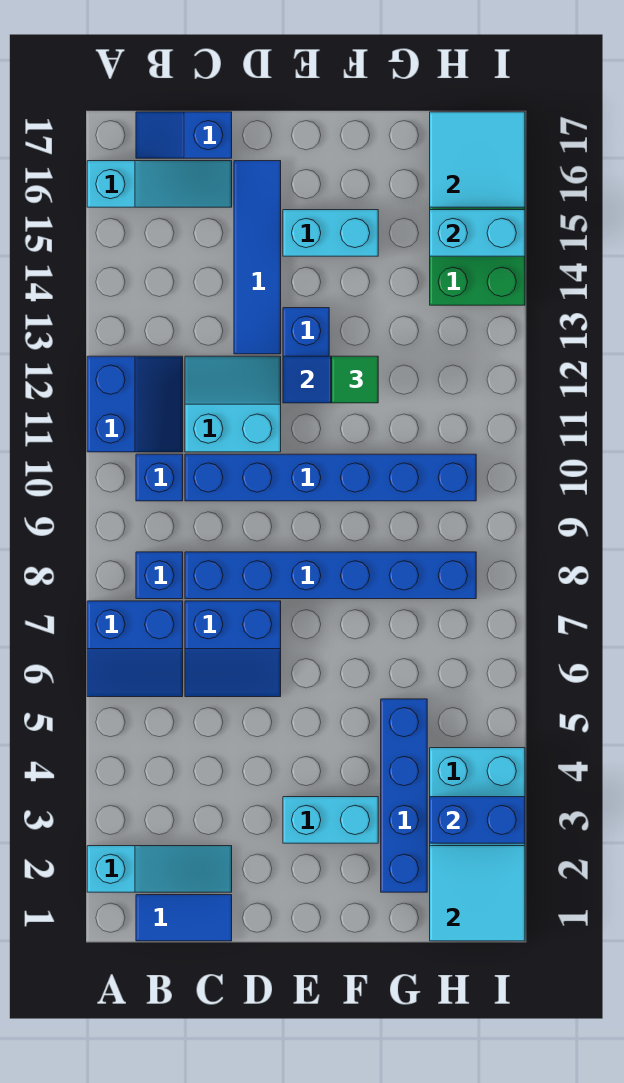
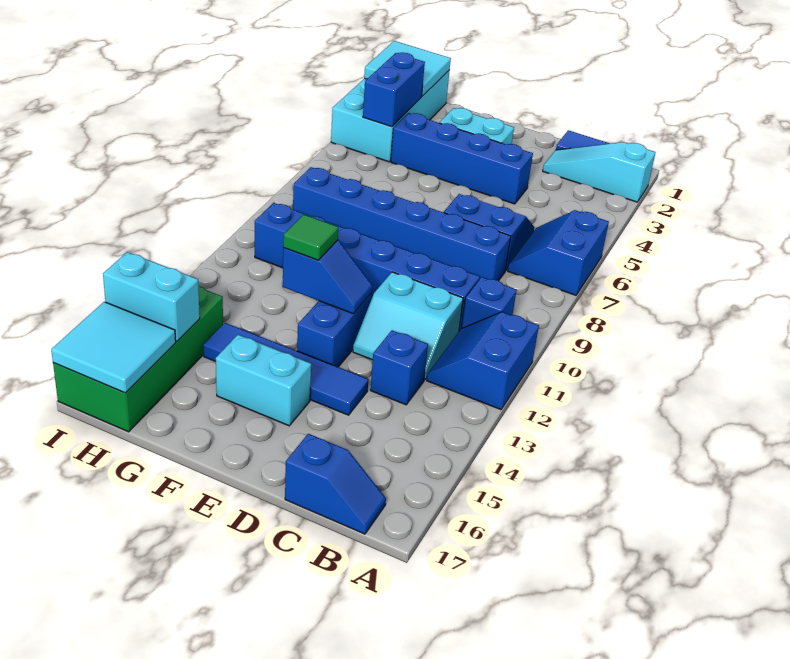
blue slope A6:B7 level 1 top 7 -> blue slope A6:B7 level 1 top A
cyan slope A16:C16 level 1 top A -> none
blue brick B8 level 1 -> blue brick C13 level 1
blue tile D13:D16 level 1 -> blue tile D14:G14 level 1
blue brick G2:G5 level 1 -> blue brick D4:G4 level 1
blue brick H3:I3 level 2 -> blue brick H3:H4 level 2

